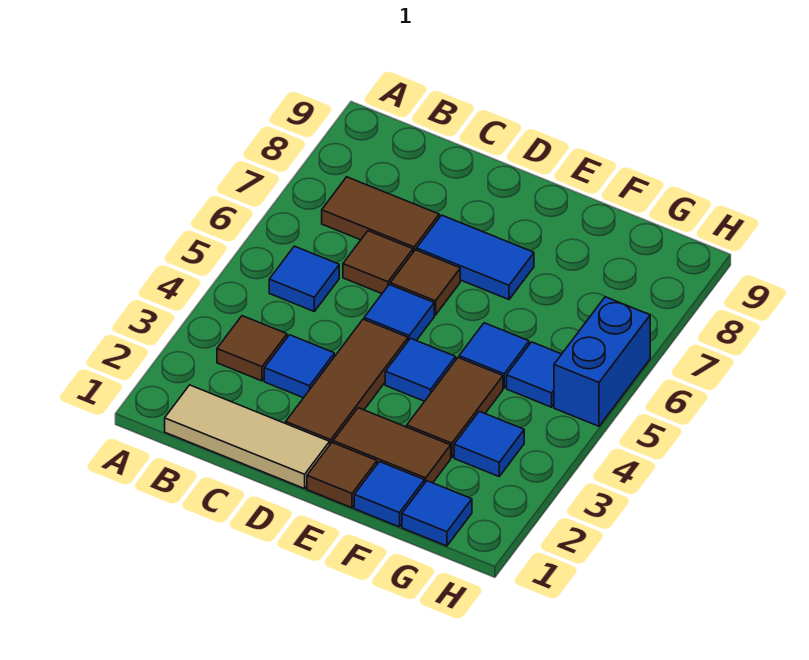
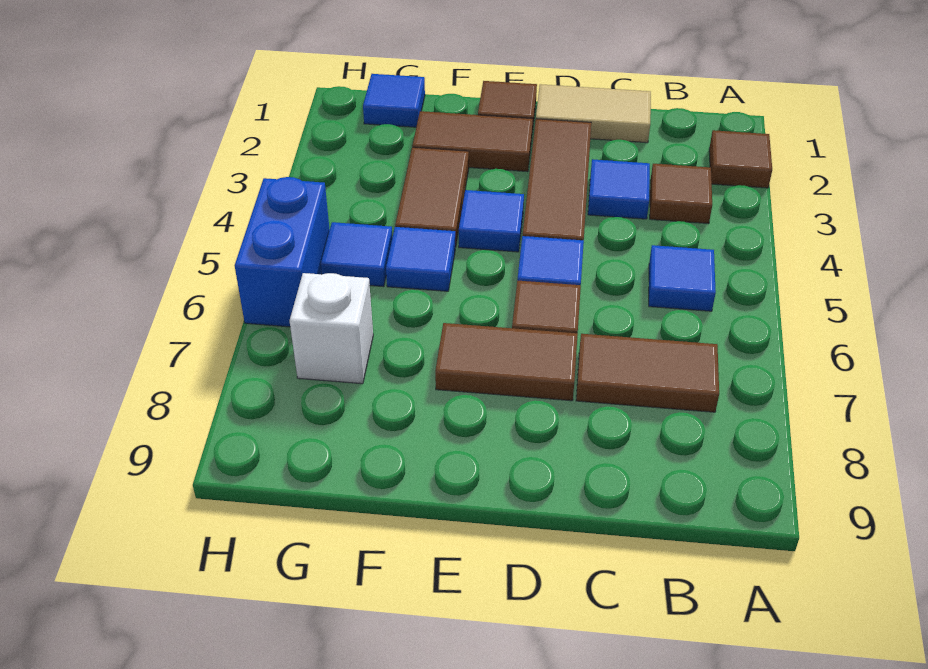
tan tile B1:D1 level 1 -> tan tile C1:D1 level 1
brown tile C6 level 1 -> brown tile A2 level 1
blue tile D7:E7 level 1 -> brown tile D7:E7 level 1
blue tile F1 level 1 -> none
blue tile G3 level 1 -> none
none -> white brick G7 level 1

